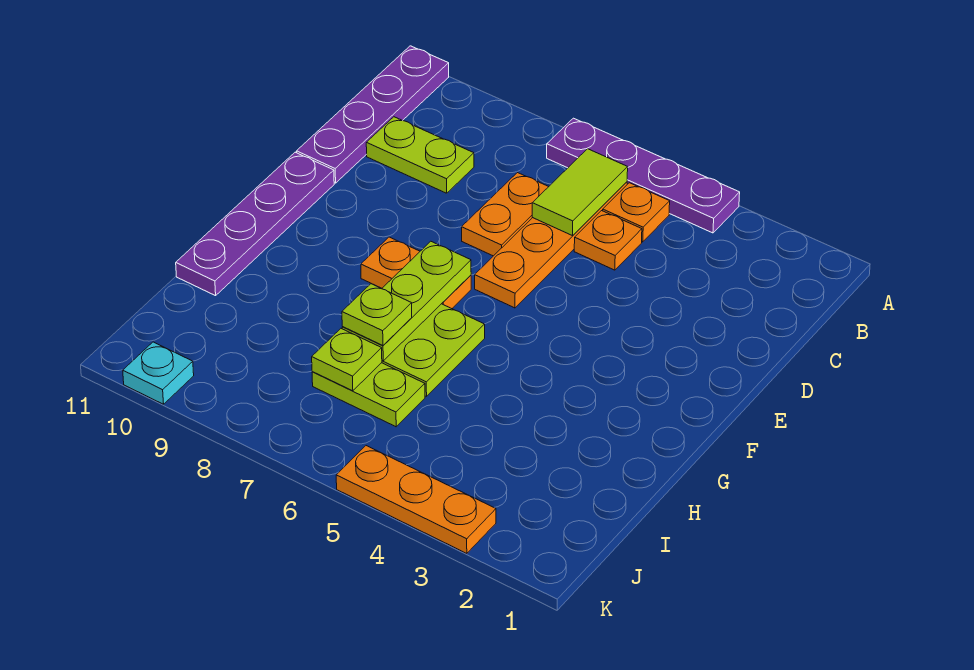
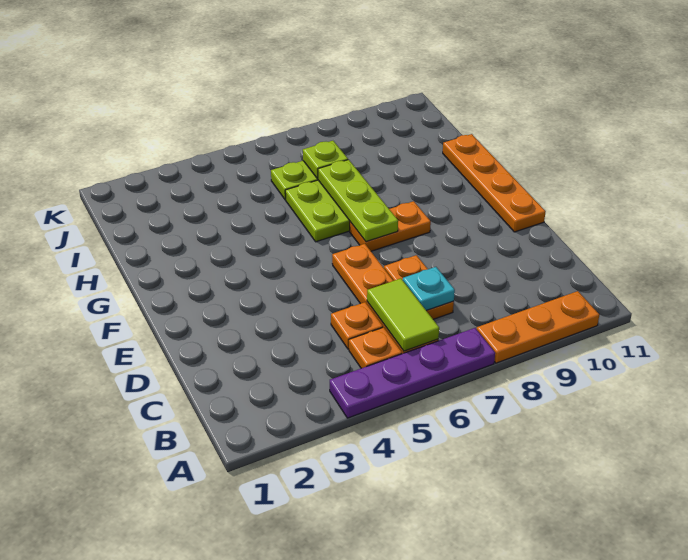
purple plate A11:D11 level 1 -> none
lime plate C9:C10 level 1 -> none
purple plate E11:H11 level 1 -> orange plate E11:H11 level 1
lime plate H7 level 3 -> none
orange plate K3:K5 level 1 -> orange plate A8:A10 level 1
cyan plate K10 level 1 -> cyan plate C7 level 2

